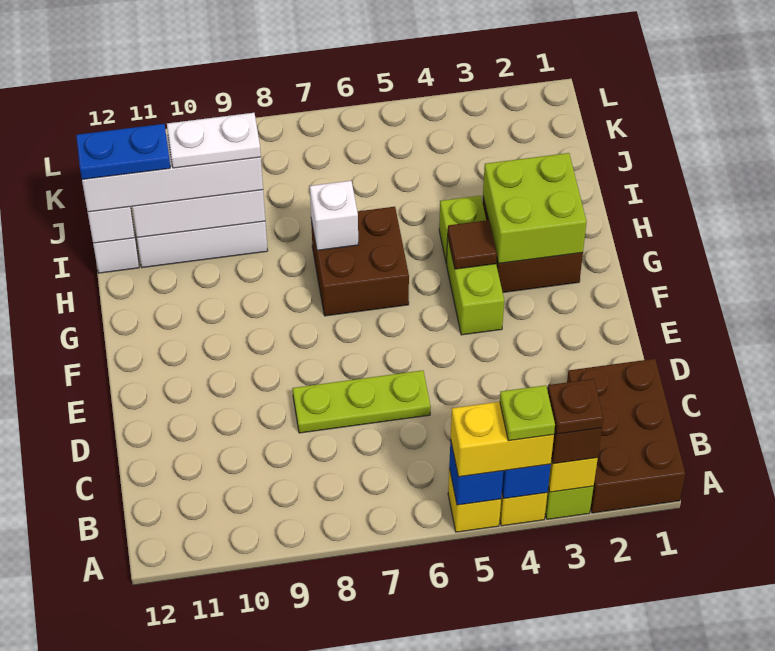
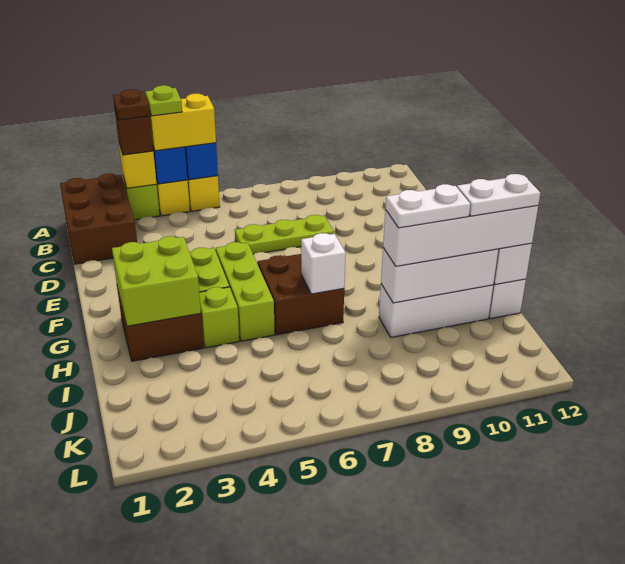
none -> lime brick F5:H5 level 1
brown tile G4 level 2 -> none
blue plate I11:I12 level 4 -> white plate I11:I12 level 4

